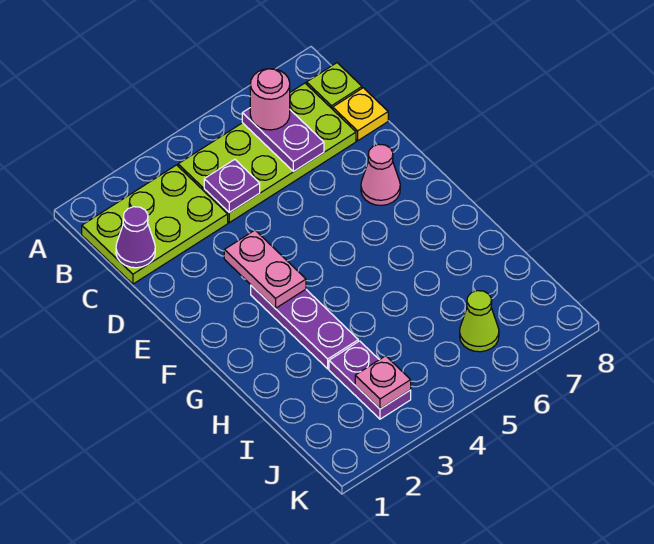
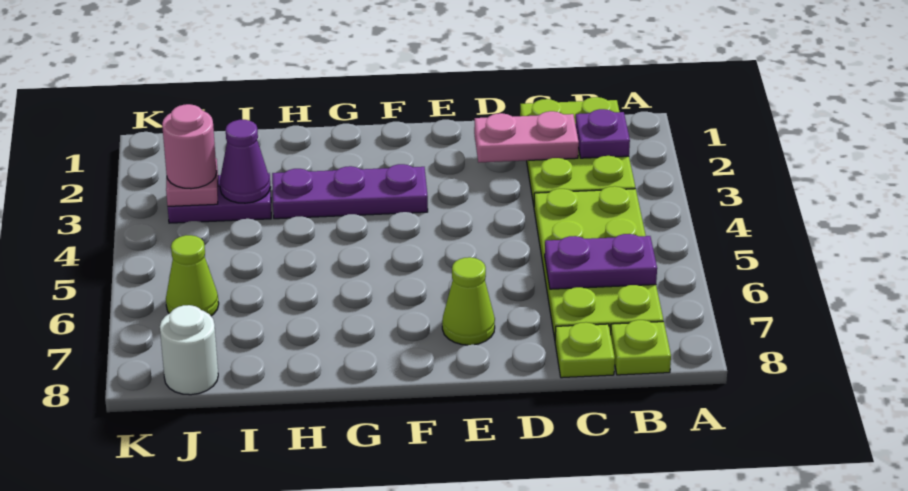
pink round brick B6 level 3 -> pink round brick J3 level 3
purple cone C1 level 2 -> purple cone I3 level 2
purple plate C4 level 2 -> purple plate B2 level 2
yellow plate C8 level 1 -> lime plate C8 level 1
pink plate E3:F3 level 2 -> pink plate C2:D2 level 2
pink cone E7 level 1 -> lime cone E7 level 1
none -> white round brick J8 level 1

